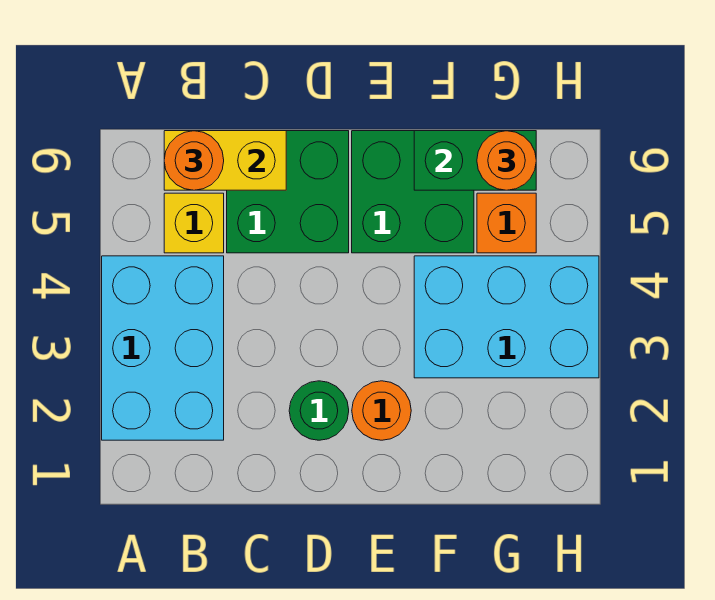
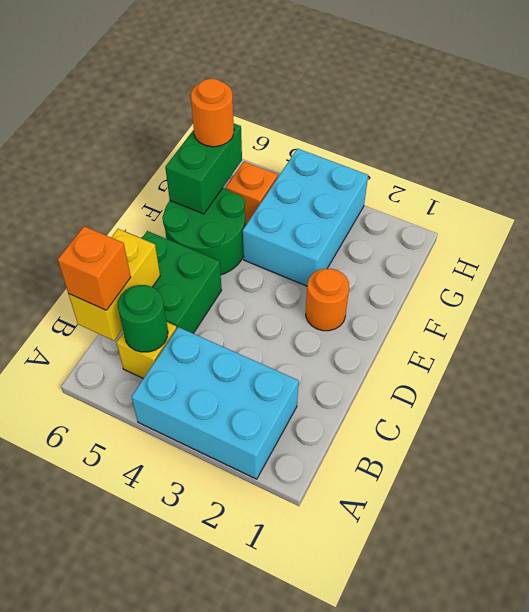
orange round brick B6 level 3 -> orange brick B6 level 3
green round brick D2 level 1 -> green round brick B5 level 2
green brick E5:F6 level 1 -> green round brick E5:F6 level 1

